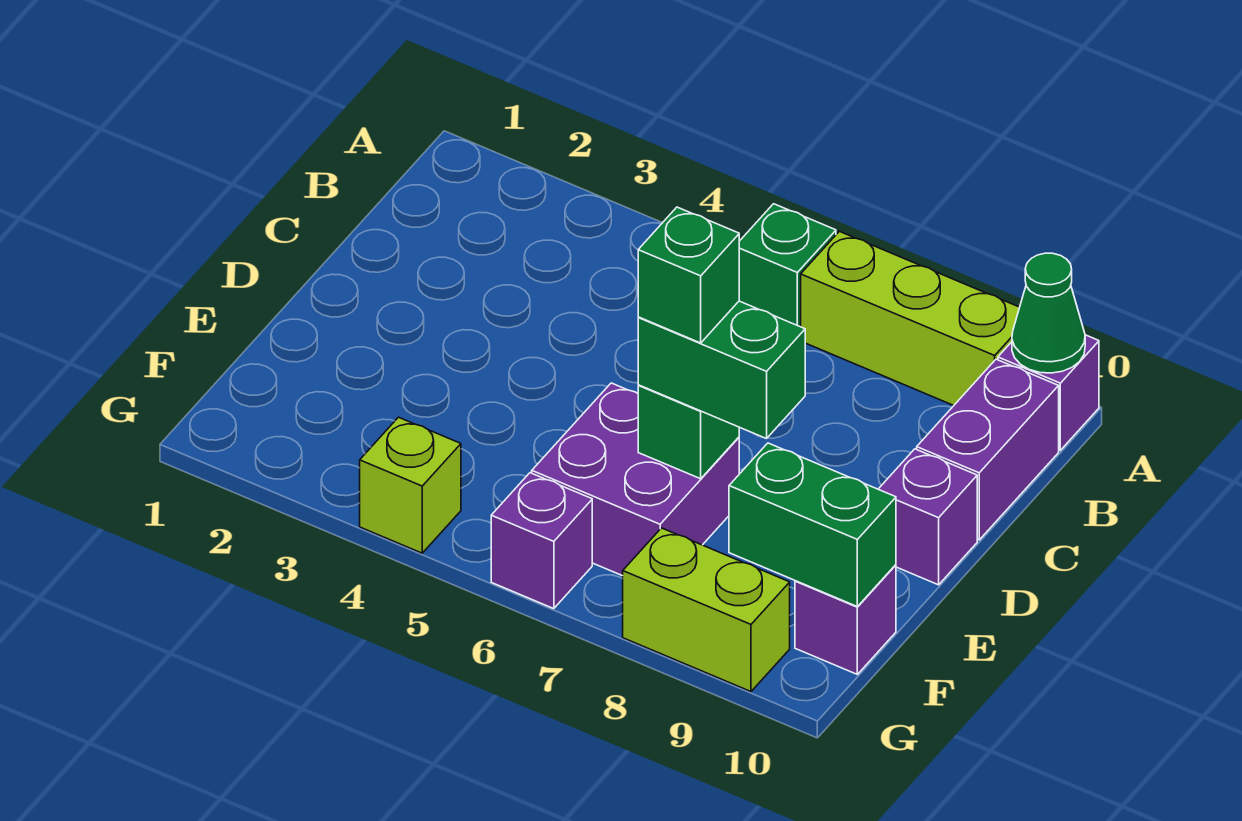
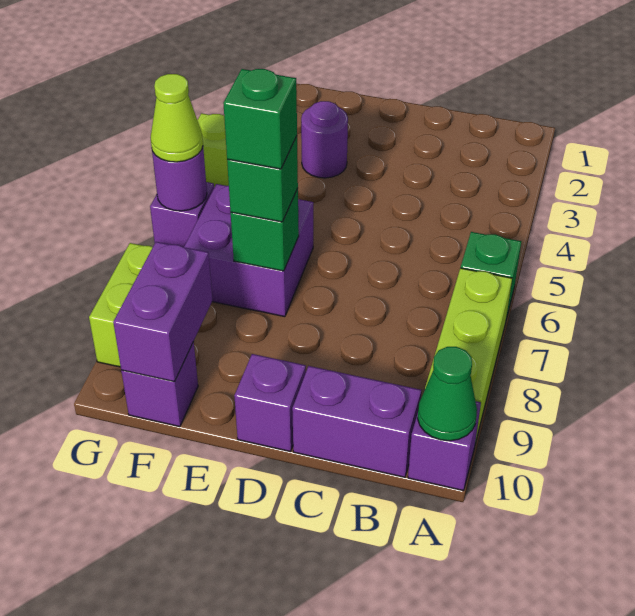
none -> purple round brick E3 level 1
green brick E7:E8 level 3 -> green brick E7 level 3
green brick F9:F10 level 2 -> purple brick F9:F10 level 2
none -> purple round brick G6 level 2
none -> lime cone G6 level 3

